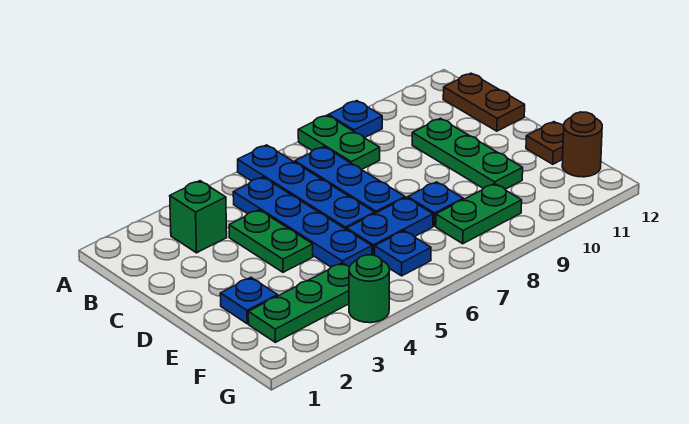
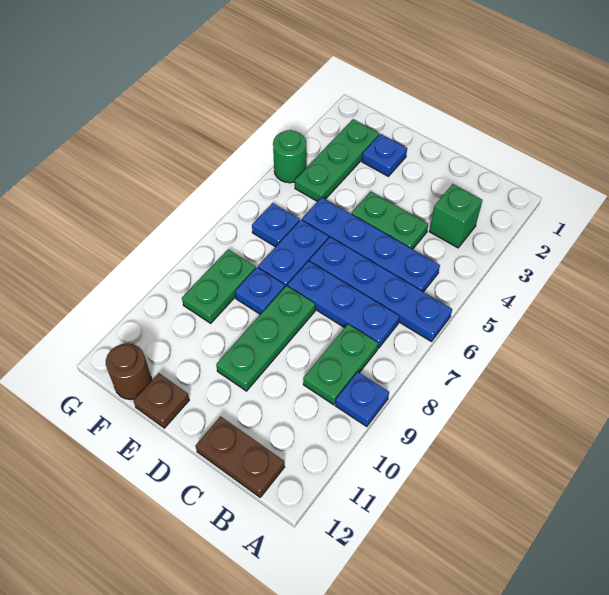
green plate A8:B8 level 1 -> green plate B8:B9 level 1
green plate C10:E10 level 1 -> green plate D8:D10 level 1

